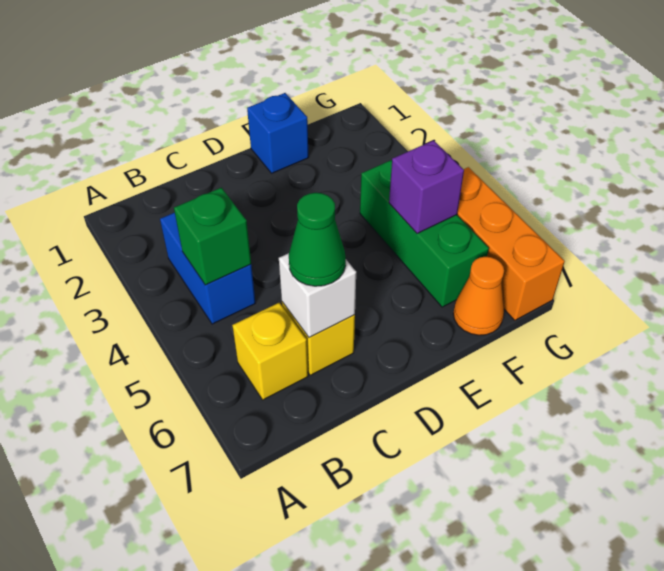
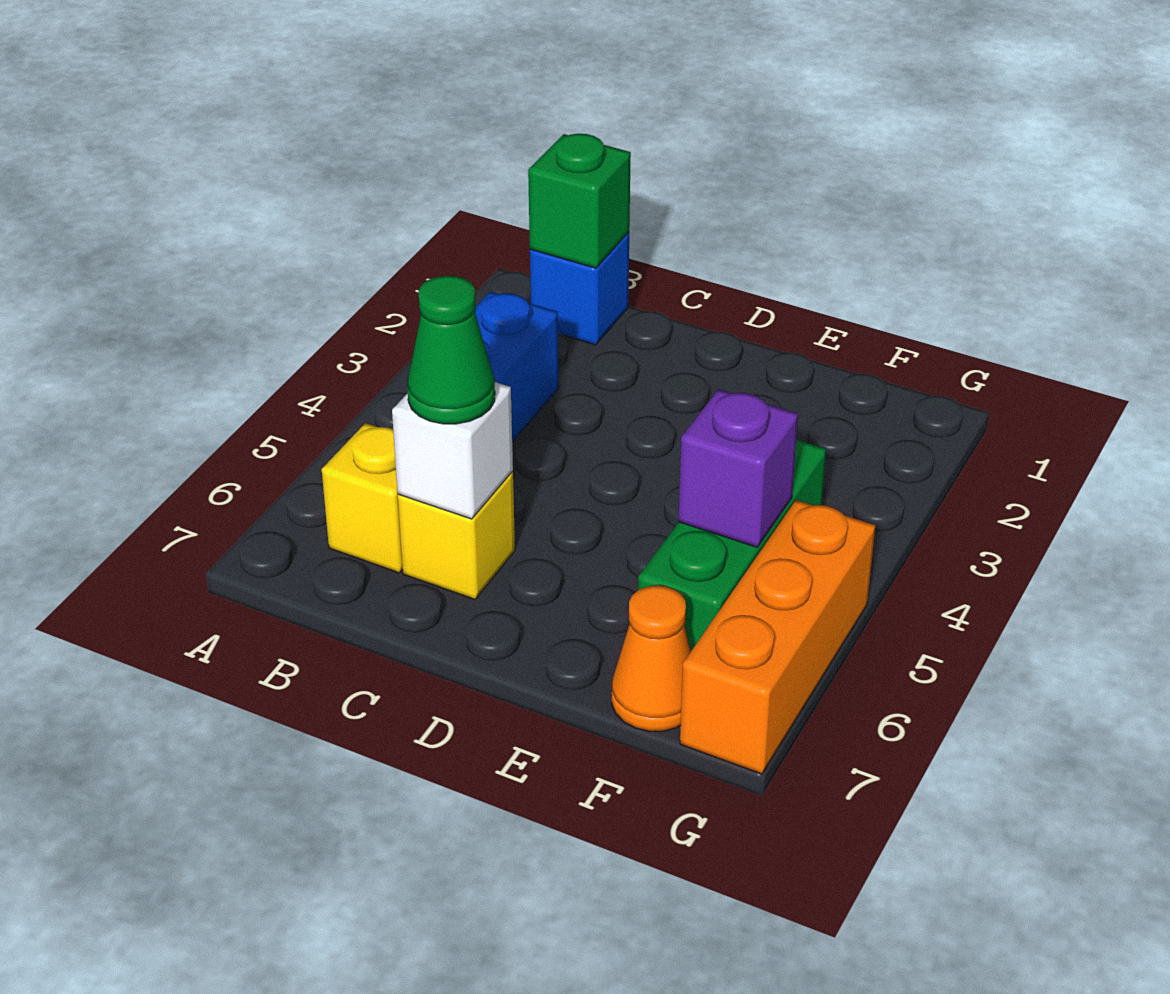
green brick B4 level 2 -> green brick B1 level 2
blue brick E1 level 1 -> blue brick B1 level 1

